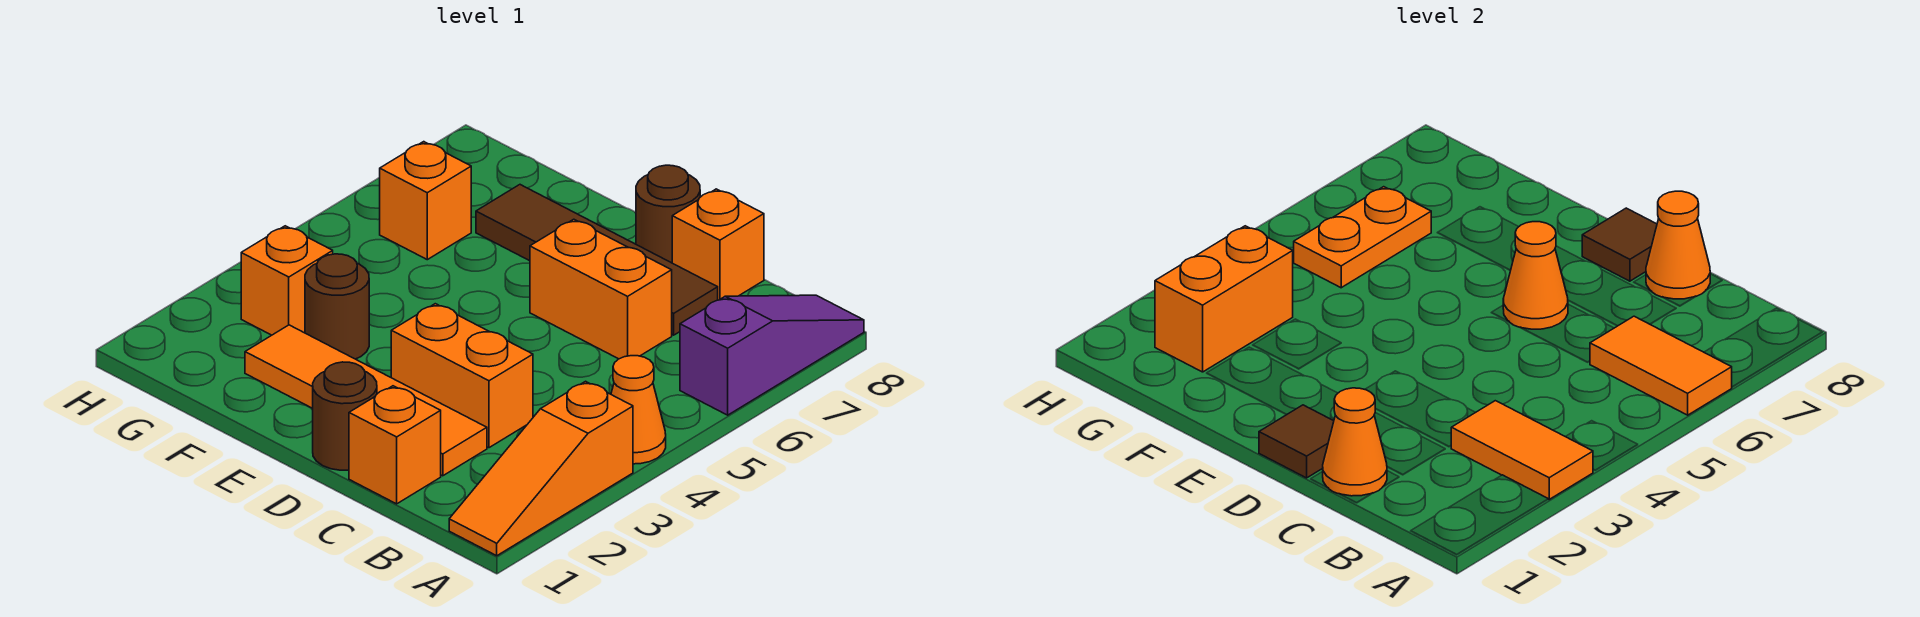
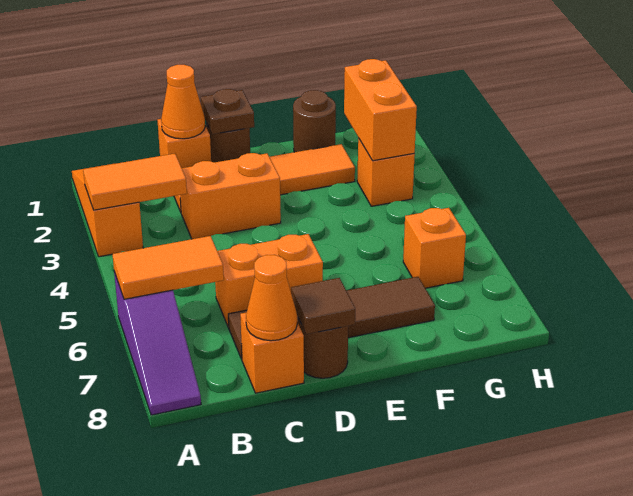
orange cone A4 level 1 -> none
brown tile D1 level 2 -> brown plate D1 level 2
orange cone D6 level 2 -> none
brown round brick F3 level 1 -> brown round brick F1 level 1
orange plate G5:G6 level 2 -> none

